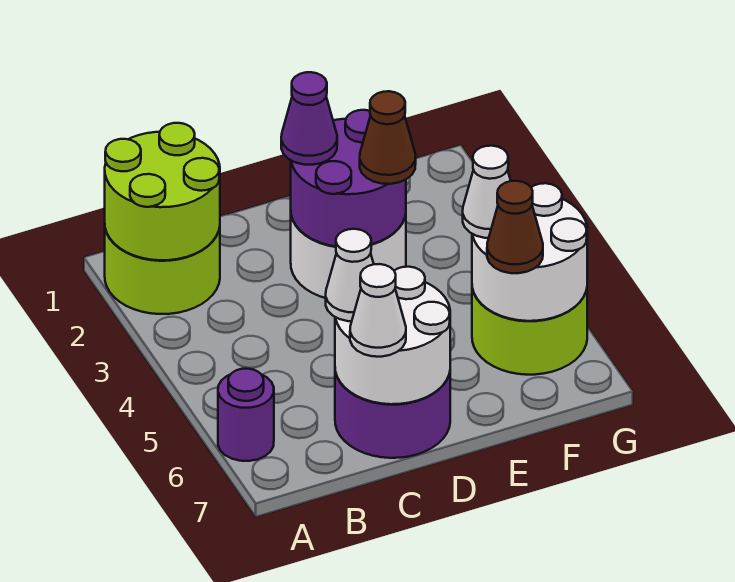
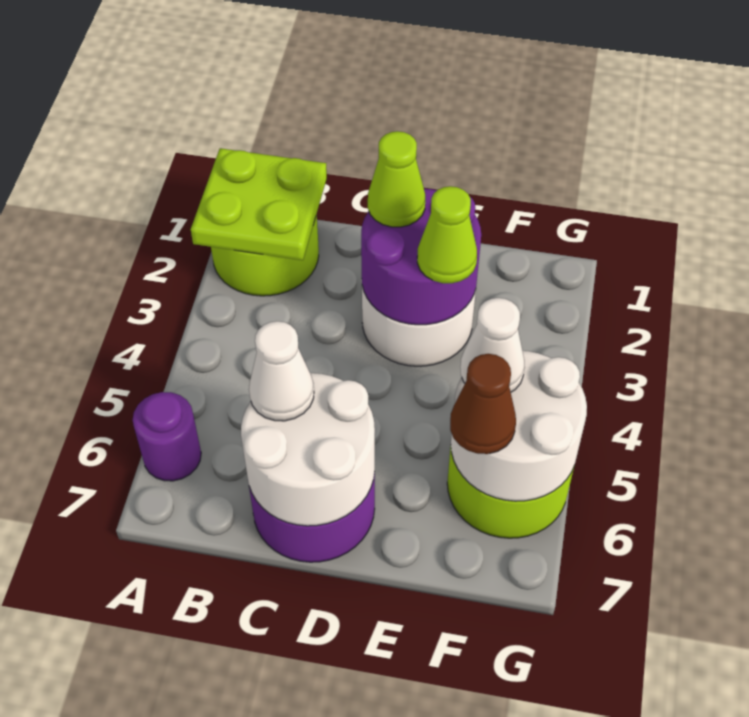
lime round brick A1:B2 level 2 -> lime plate A1:B2 level 2
white cone C7 level 3 -> none
purple cone D2 level 3 -> lime cone D2 level 3
brown cone E3 level 3 -> lime cone E3 level 3

